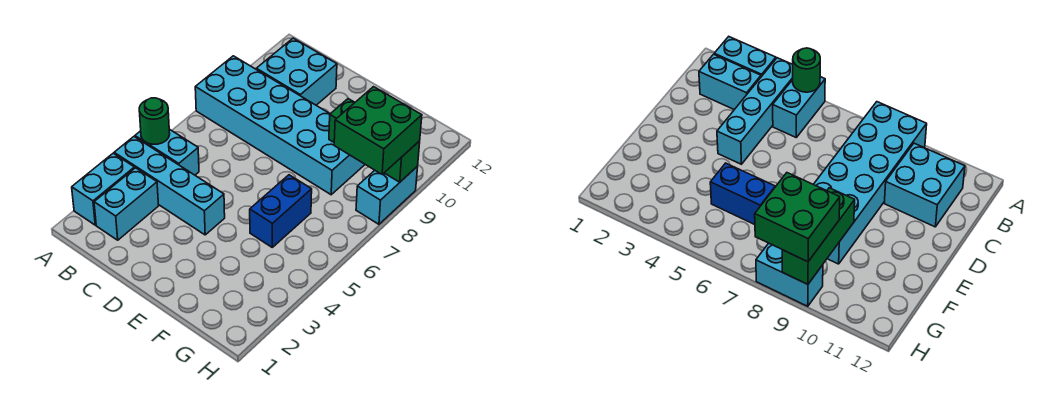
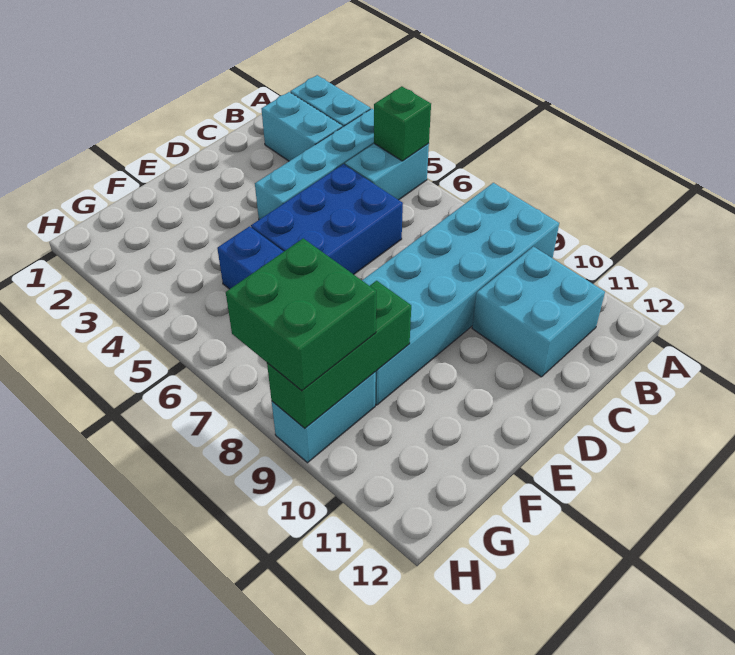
green round brick A5 level 2 -> green brick A5 level 2
none -> blue brick C5:E6 level 1
cyan brick H8:H9 level 1 -> cyan brick G9:H9 level 1

